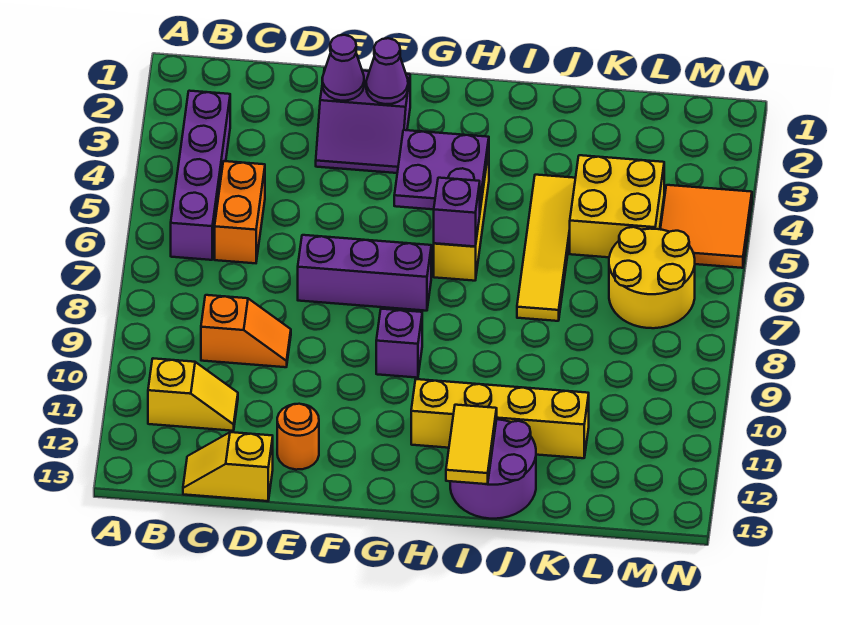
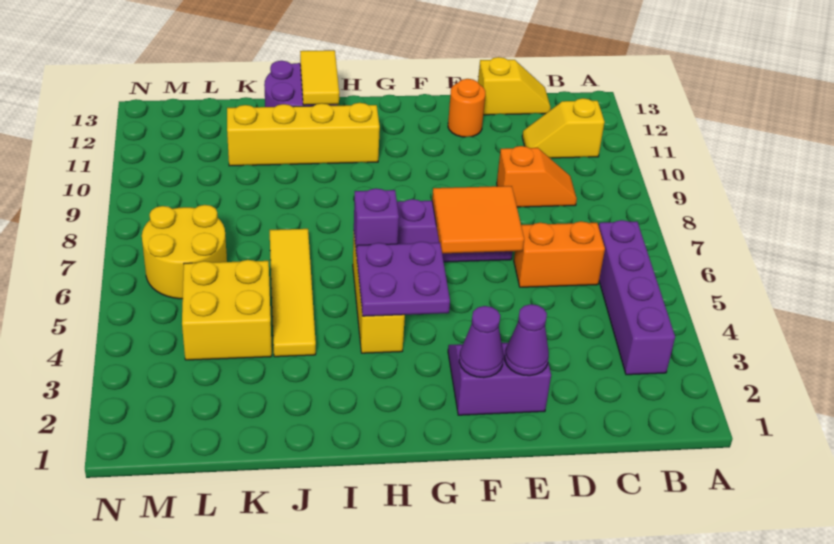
orange brick C5:C6 level 1 -> orange brick C6:D6 level 1
orange slope C9:D9 level 1 top C -> orange slope C9:D9 level 1 top D
purple brick G9 level 1 -> none
orange tile M4:N5 level 1 -> orange tile E6:F7 level 2

